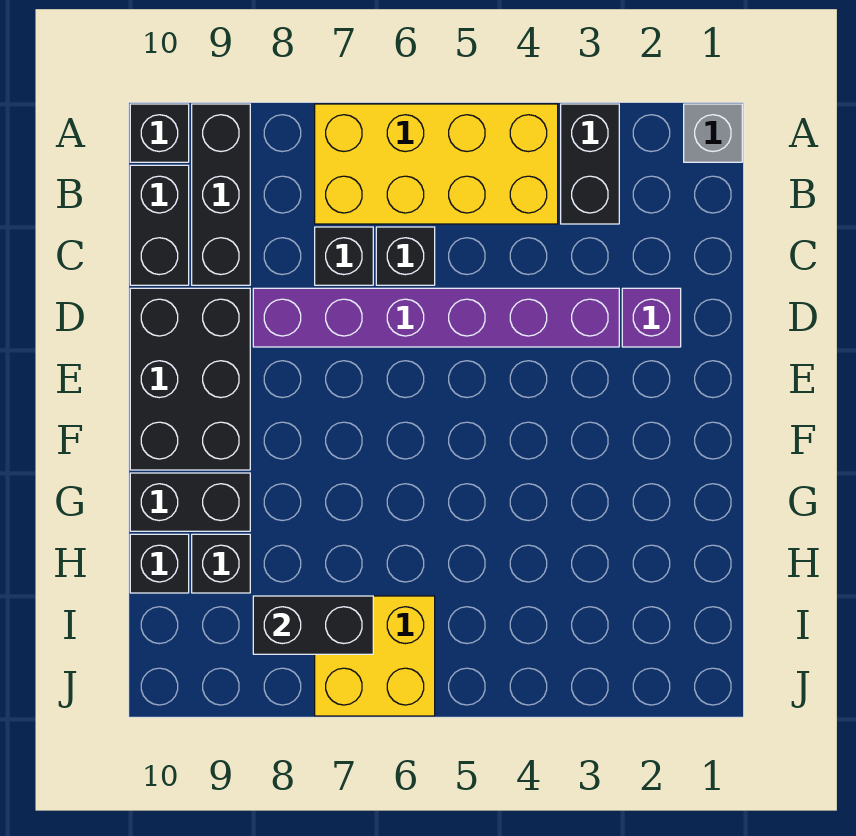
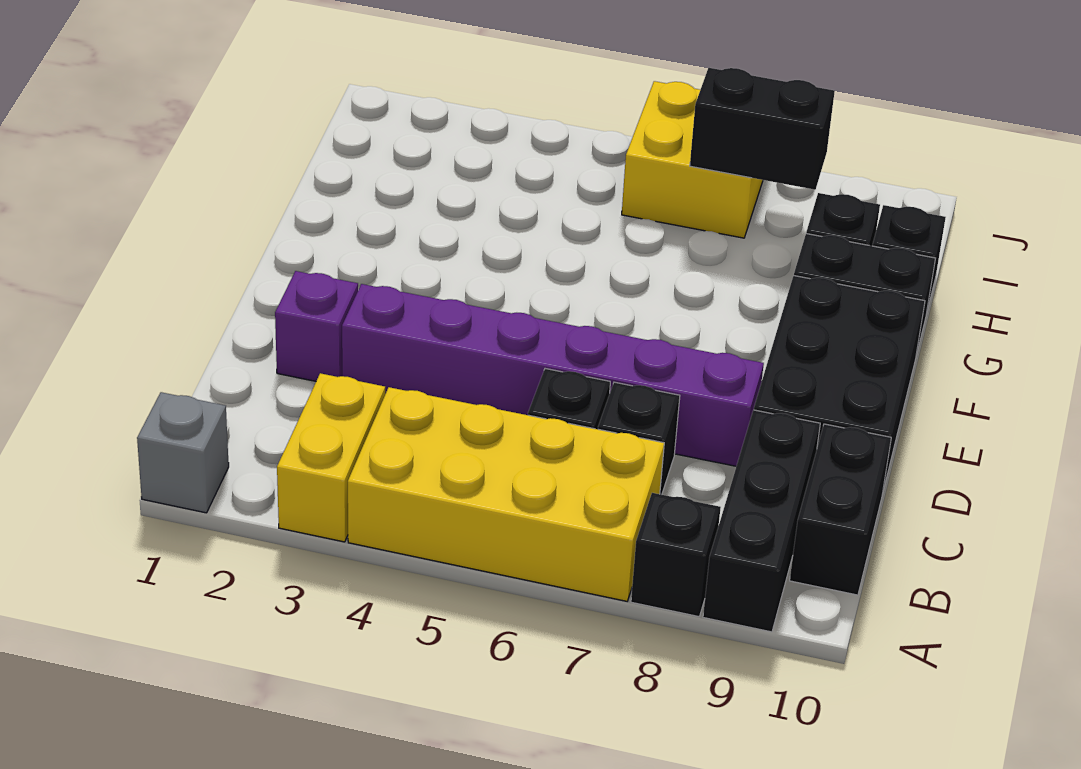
black brick A3:B3 level 1 -> yellow brick A3:B3 level 1
black brick A10 level 1 -> black brick A8 level 1

